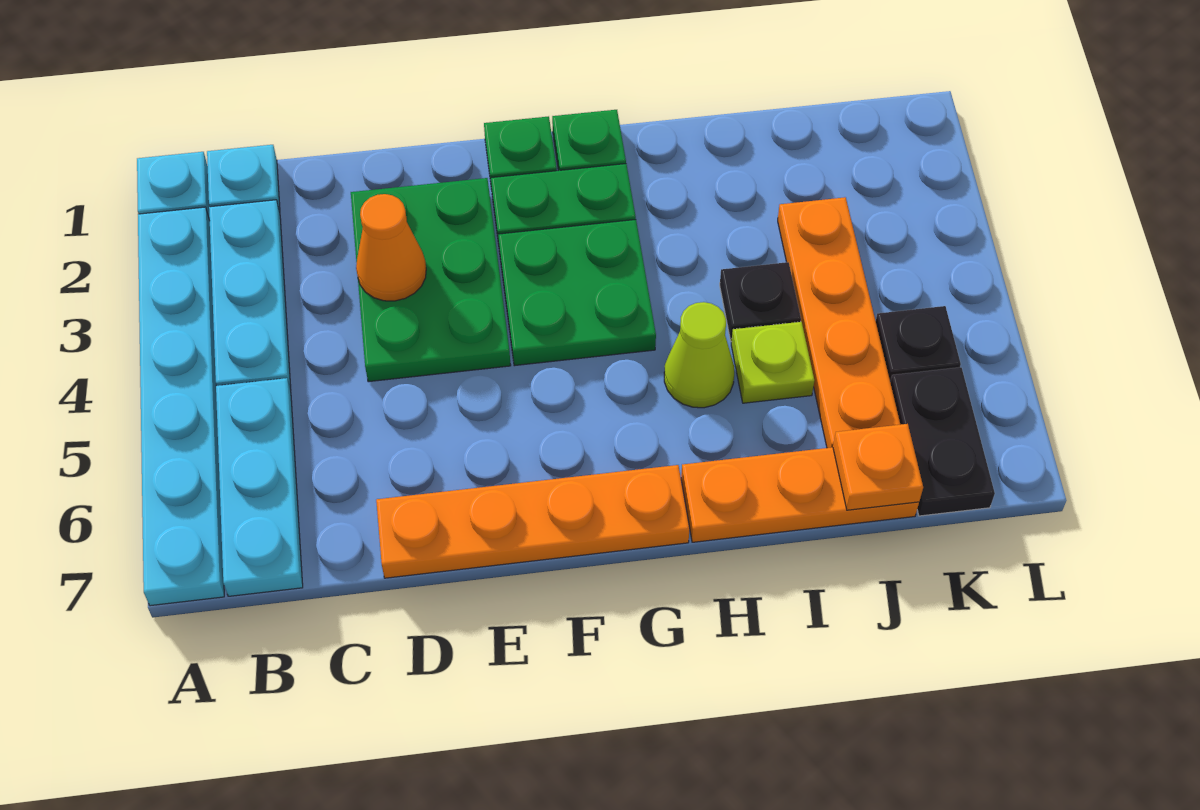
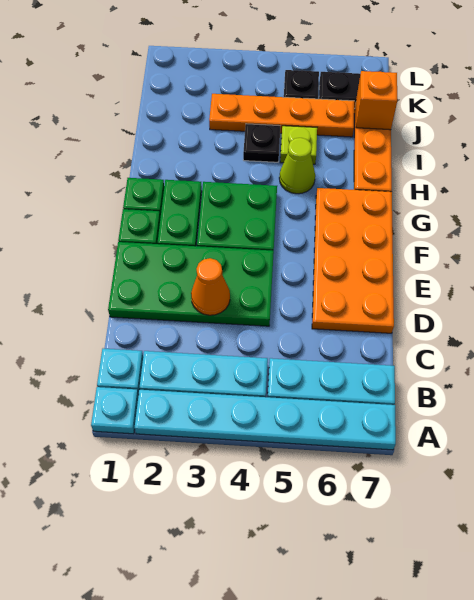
green plate D2:E4 level 1 -> green plate D1:E4 level 1
orange plate D7:G7 level 1 -> orange plate D6:G7 level 1
orange plate J7 level 2 -> orange brick J7 level 2

